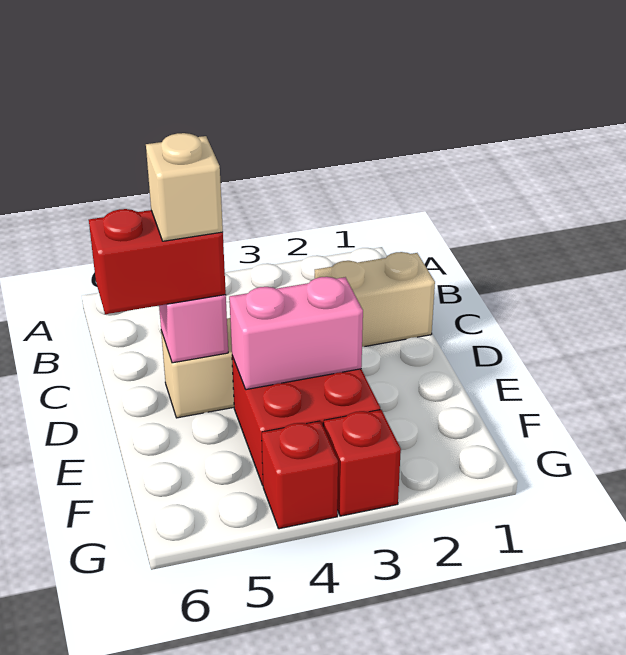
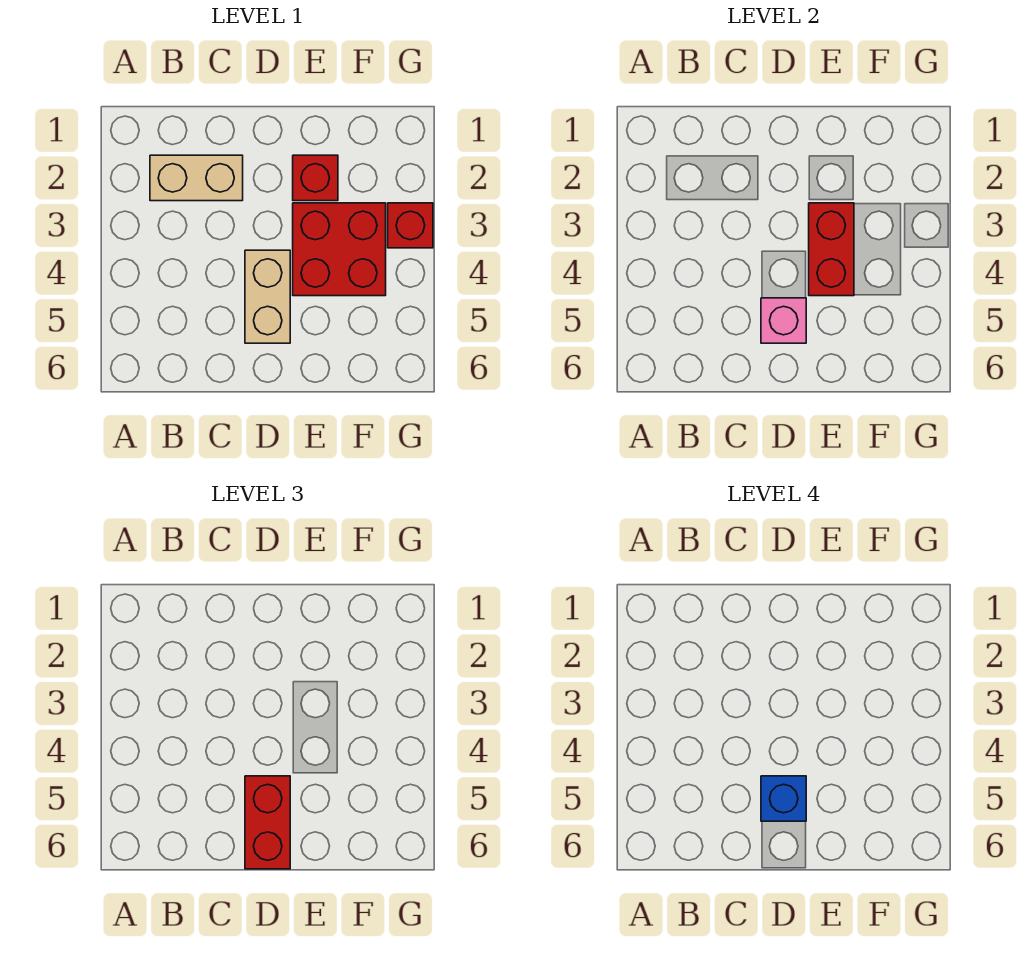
tan brick C1:C2 level 1 -> tan brick B2:C2 level 1
tan brick D5 level 4 -> blue brick D5 level 4
pink brick E3:E4 level 2 -> red brick E3:E4 level 2
red brick G4 level 1 -> red brick E2 level 1

